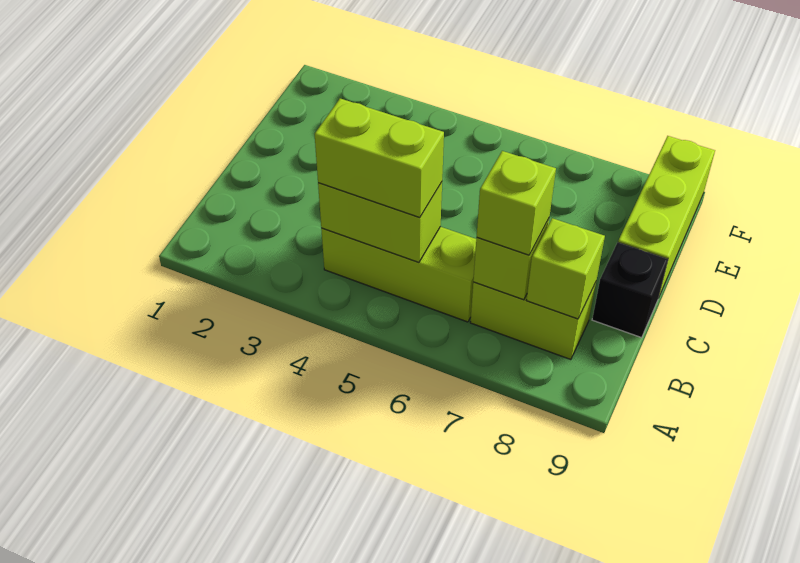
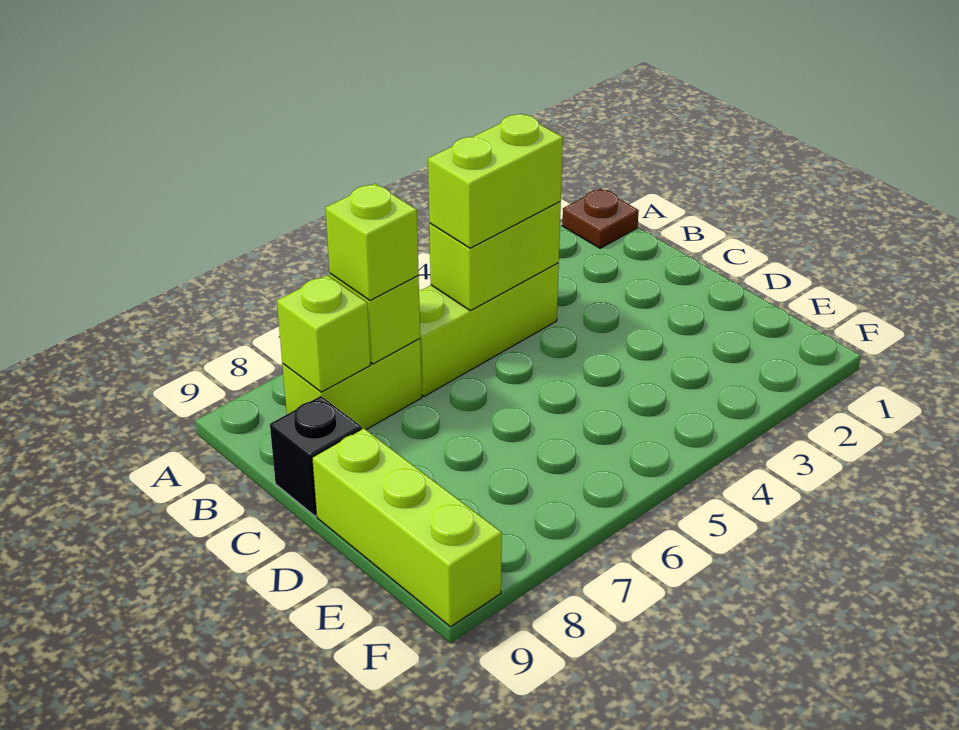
none -> brown plate A1 level 1

